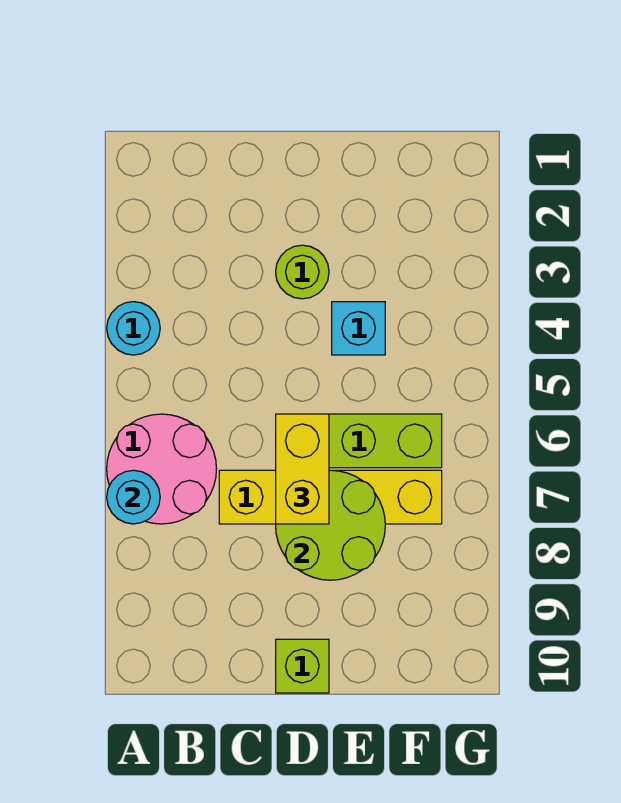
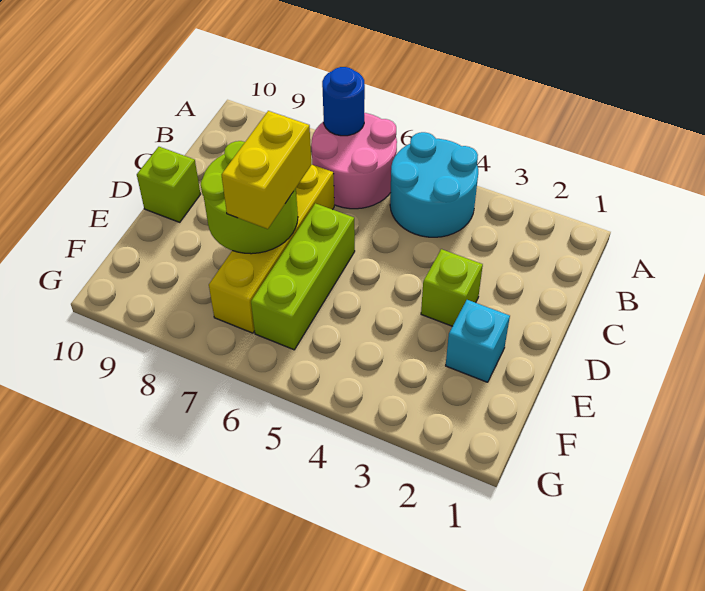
cyan round brick A4 level 1 -> cyan round brick A4:B5 level 1
cyan round brick A7 level 2 -> blue round brick A7 level 2
lime round brick D3 level 1 -> lime brick D3 level 1
yellow brick D6:D7 level 3 -> yellow brick D7:E7 level 3
cyan brick E4 level 1 -> cyan brick E2 level 1

